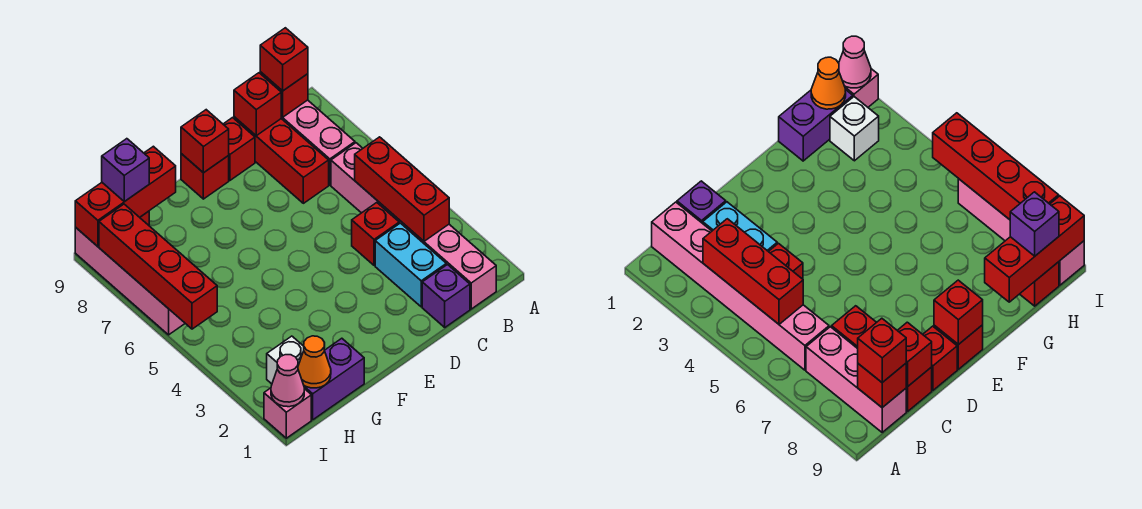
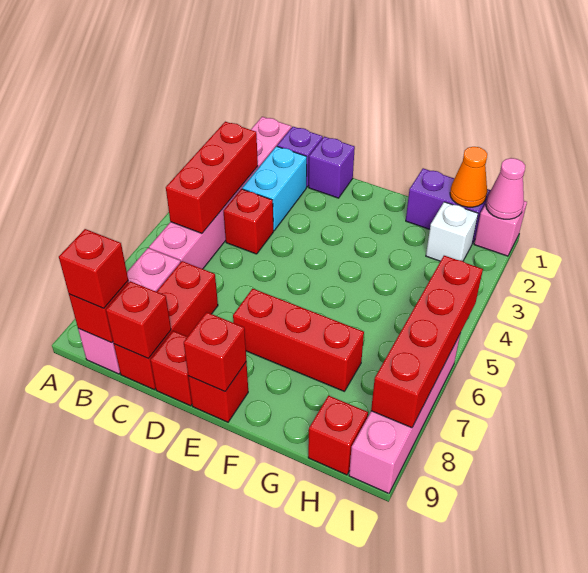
red brick G9:I9 level 2 -> red brick E7:G7 level 1
purple brick H9 level 3 -> purple brick D1 level 1

